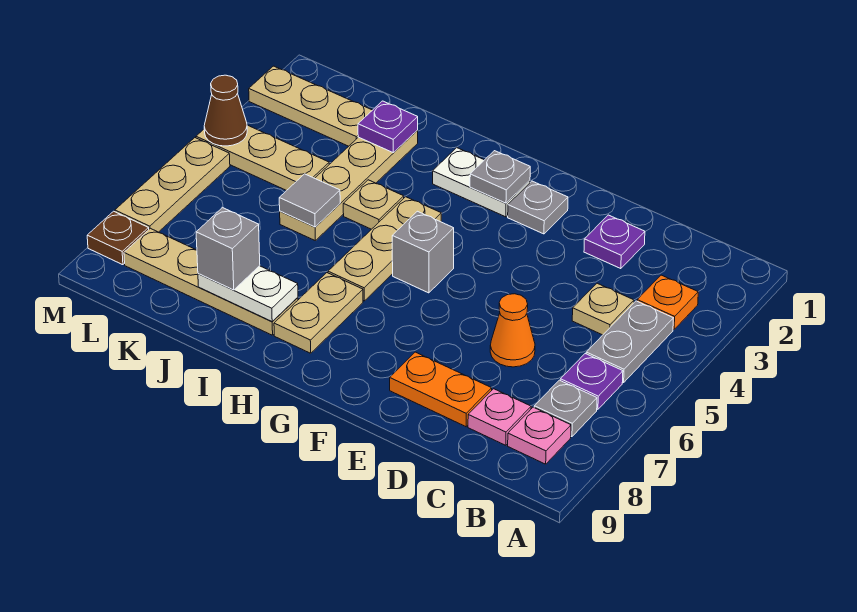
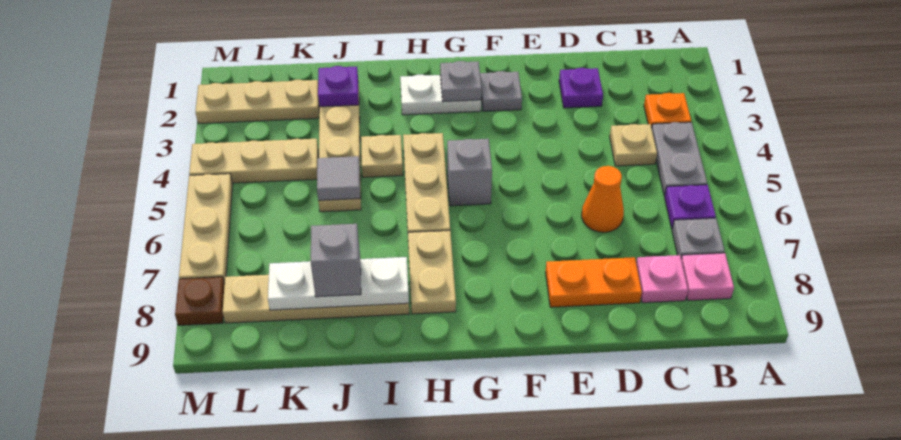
white plate I8:J8 level 2 -> white plate I8:K8 level 2
brown cone M4 level 2 -> none

